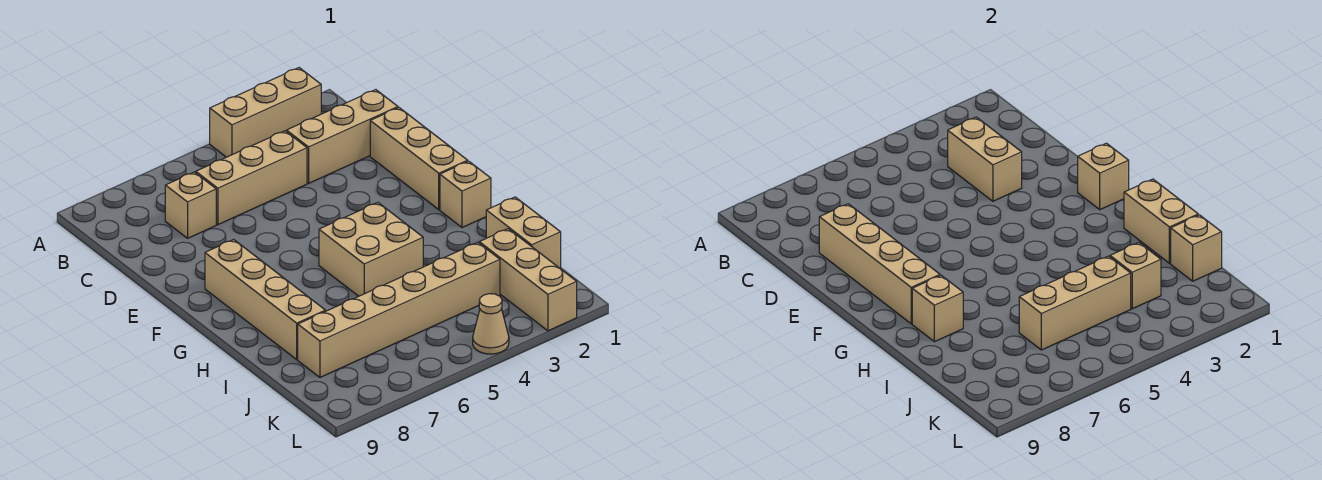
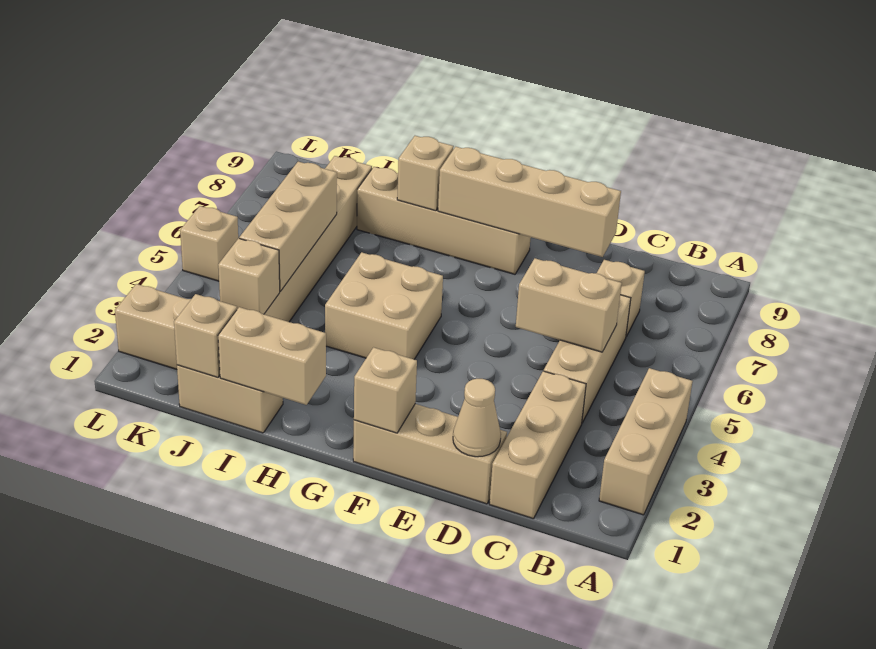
tan brick C3:D3 level 2 -> tan brick C5:D5 level 2
tan brick G1 level 1 -> tan brick L5 level 1
tan cone L4 level 1 -> tan cone D1 level 2

